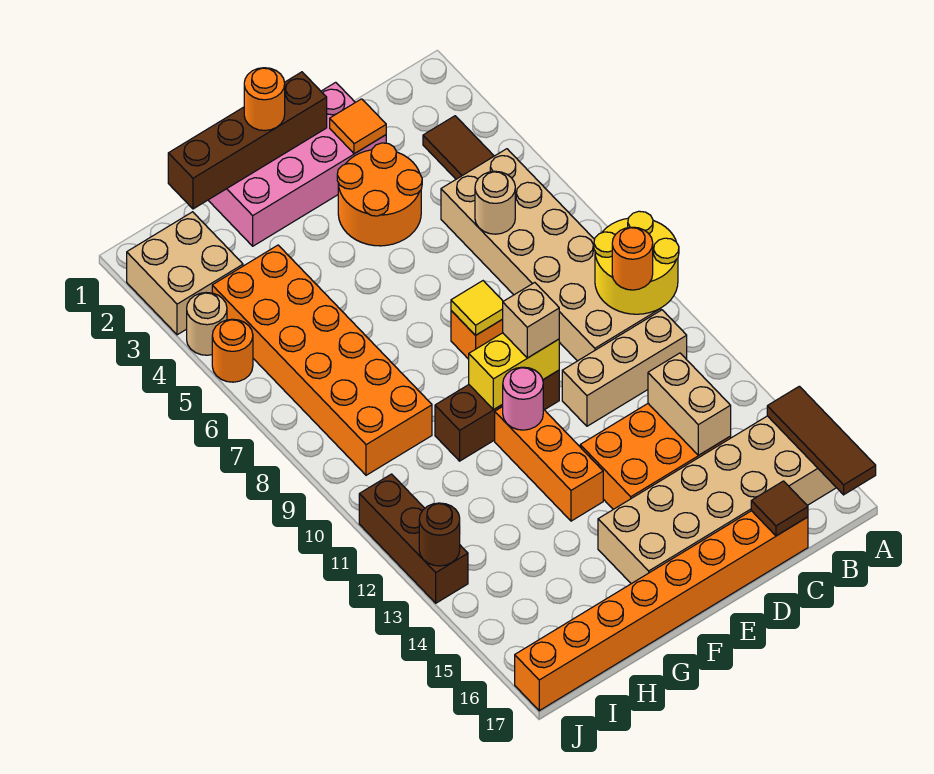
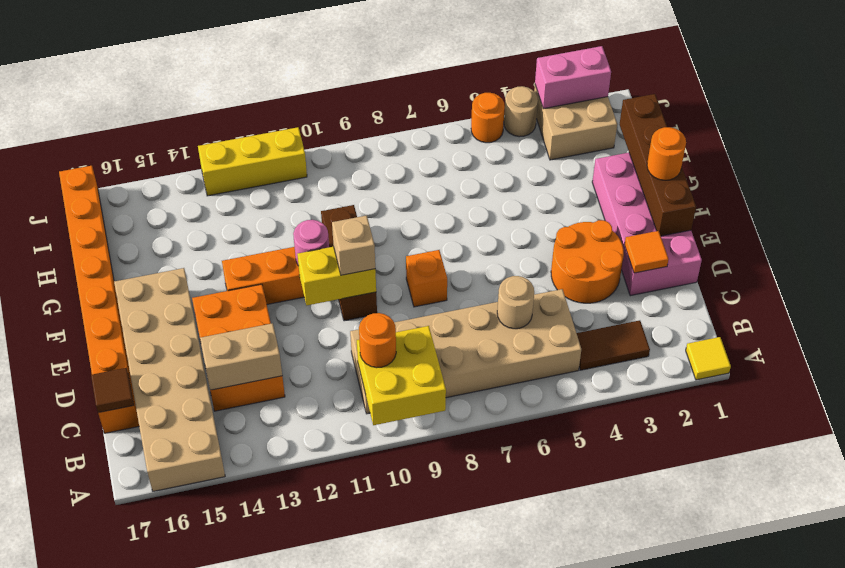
yellow round brick A9:B10 level 2 -> yellow brick A9:B10 level 2
brown tile A15:A17 level 2 -> none
tan brick B11:D11 level 1 -> none
yellow tile E8 level 2 -> yellow tile A1 level 1
yellow brick E10:F10 level 2 -> yellow brick E10:E11 level 2
orange brick H4:I9 level 1 -> none
none -> pink brick J2:J3 level 2
brown brick J11:J13 level 1 -> yellow brick J11:J13 level 1
brown round brick J13 level 2 -> none

